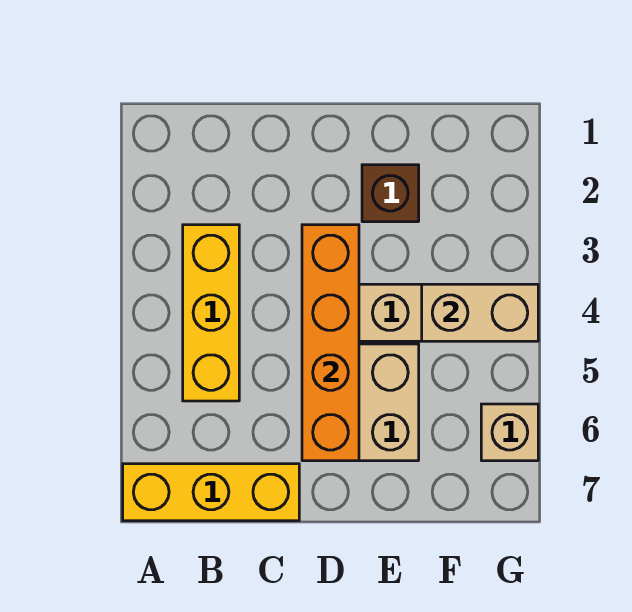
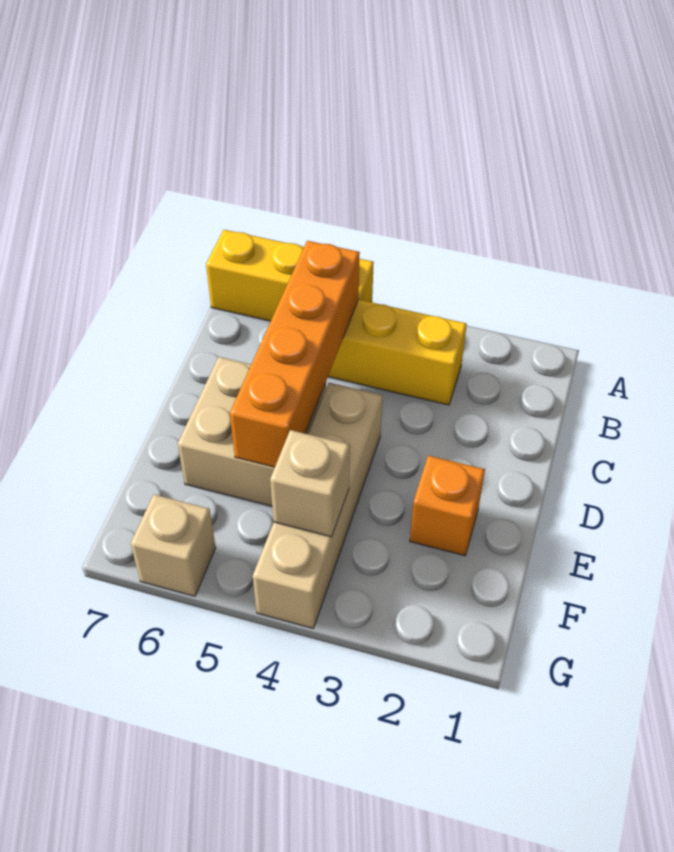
yellow brick A7:C7 level 1 -> yellow brick A5:A7 level 1
orange brick D3:D6 level 2 -> orange brick B5:E5 level 2
brown brick E2 level 1 -> orange brick E2 level 1
tan brick F4:G4 level 2 -> tan brick F4 level 2

